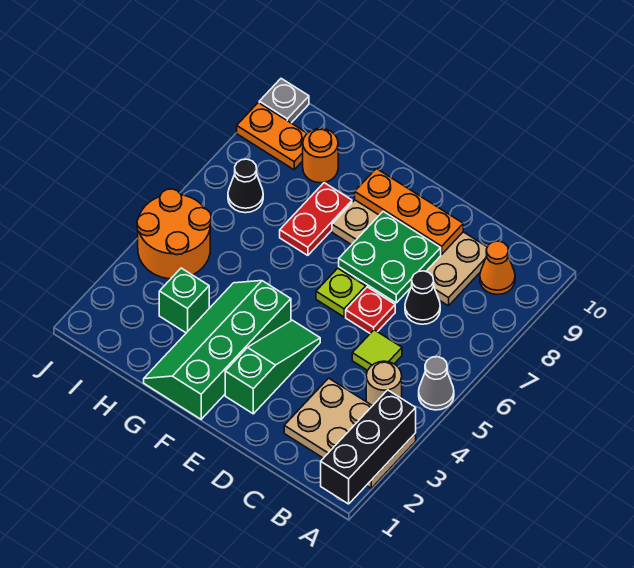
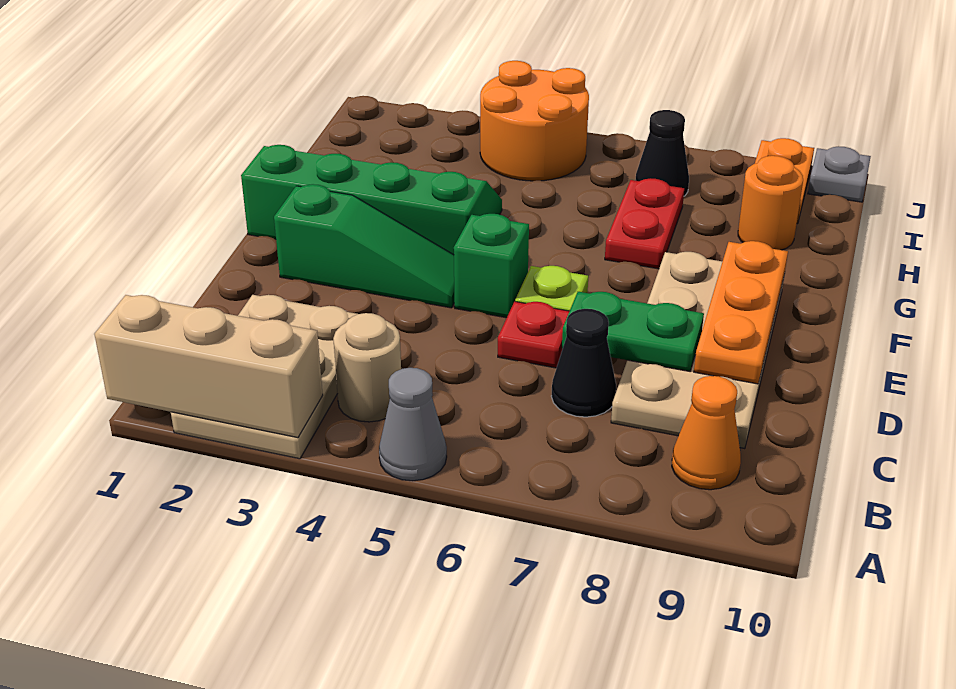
black brick A1:A3 level 2 -> tan brick A1:A3 level 2
lime tile C5 level 1 -> none
green plate D7:E8 level 2 -> green plate D7:D8 level 2
red plate G7:G8 level 1 -> red plate G7:H7 level 1
green brick H3 level 1 -> green brick E5 level 1

